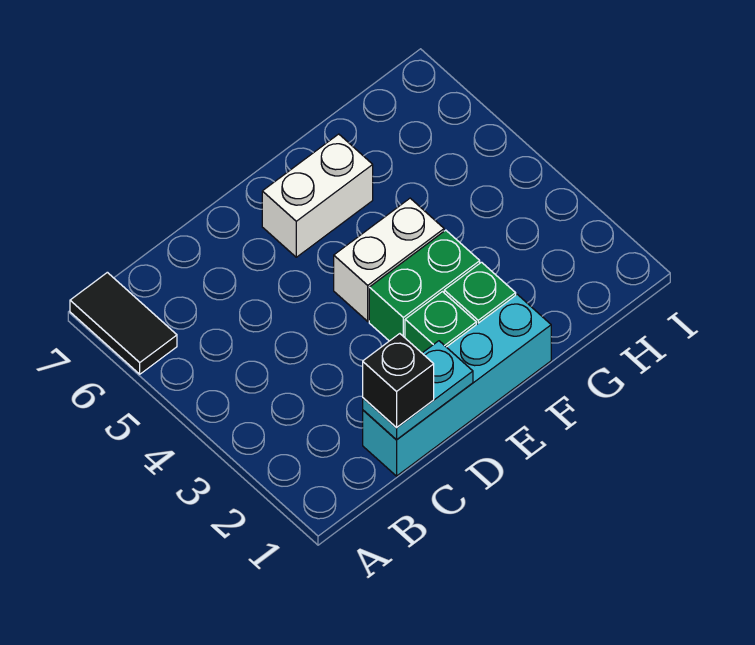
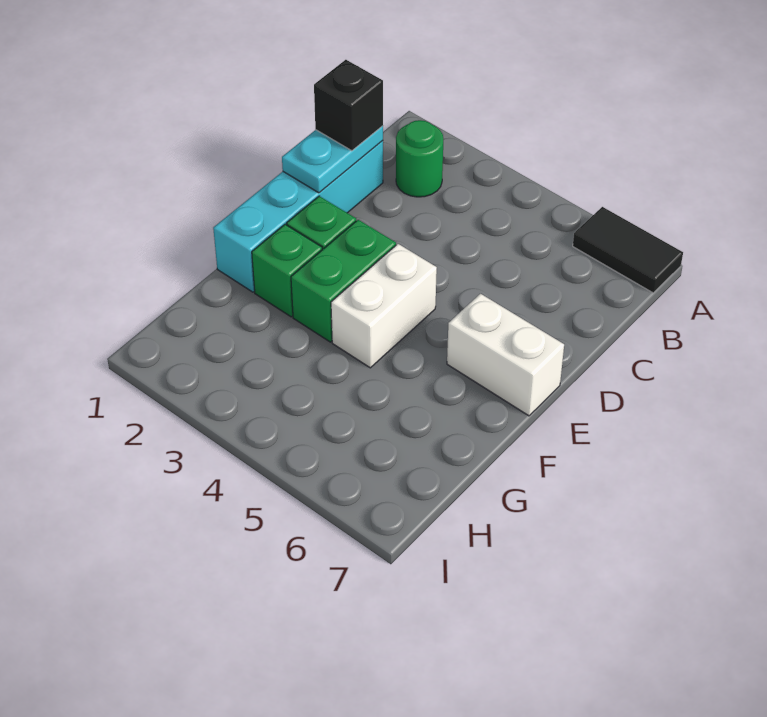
none -> green round brick B2 level 1
white brick E6:F6 level 1 -> white brick E6:E7 level 1

